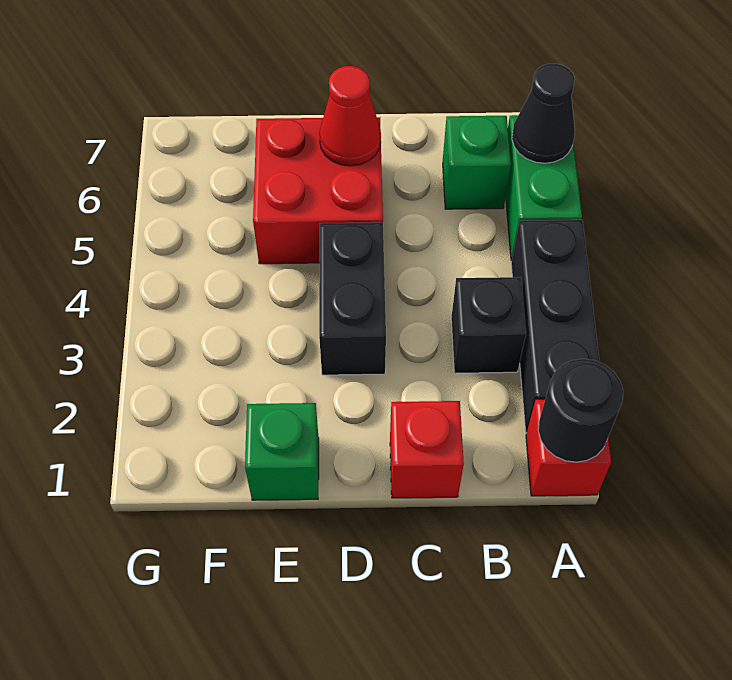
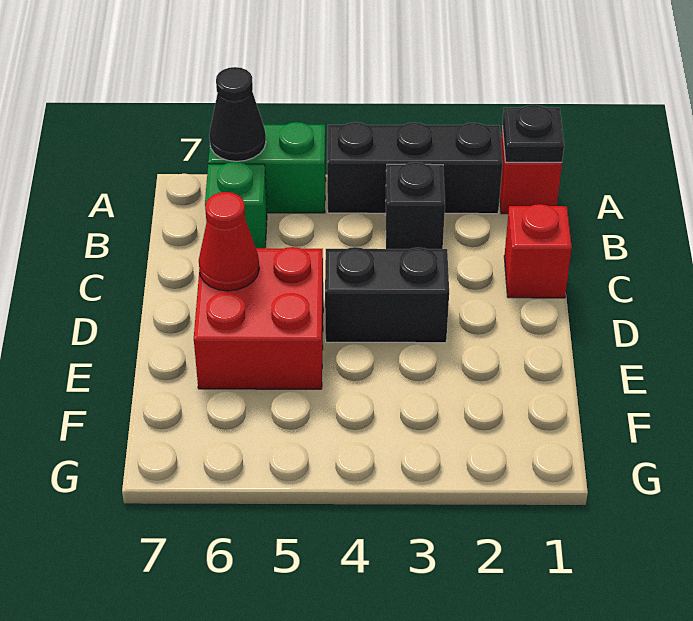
black round brick A1 level 2 -> black plate A1 level 2
green brick E1 level 1 -> none

